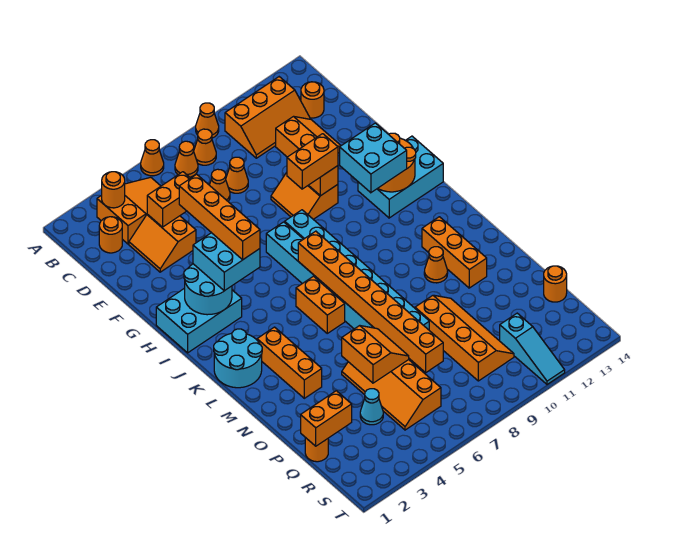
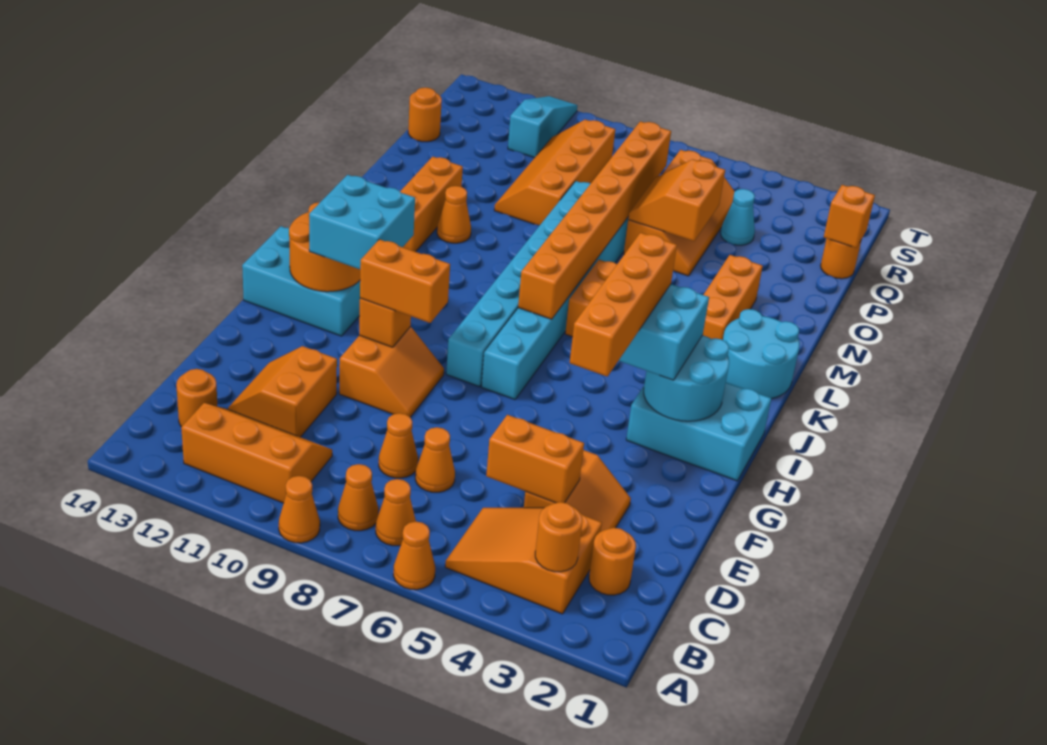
orange brick Q1:Q2 level 2 -> orange brick Q1 level 2

